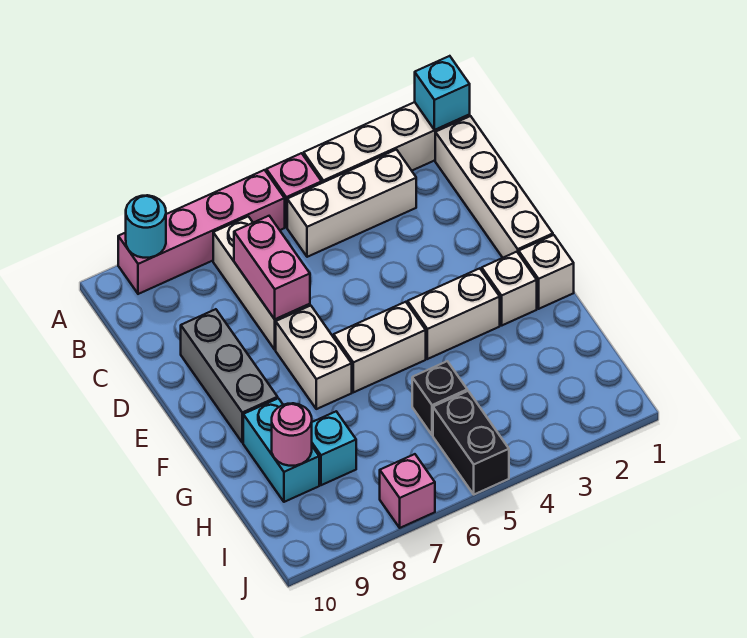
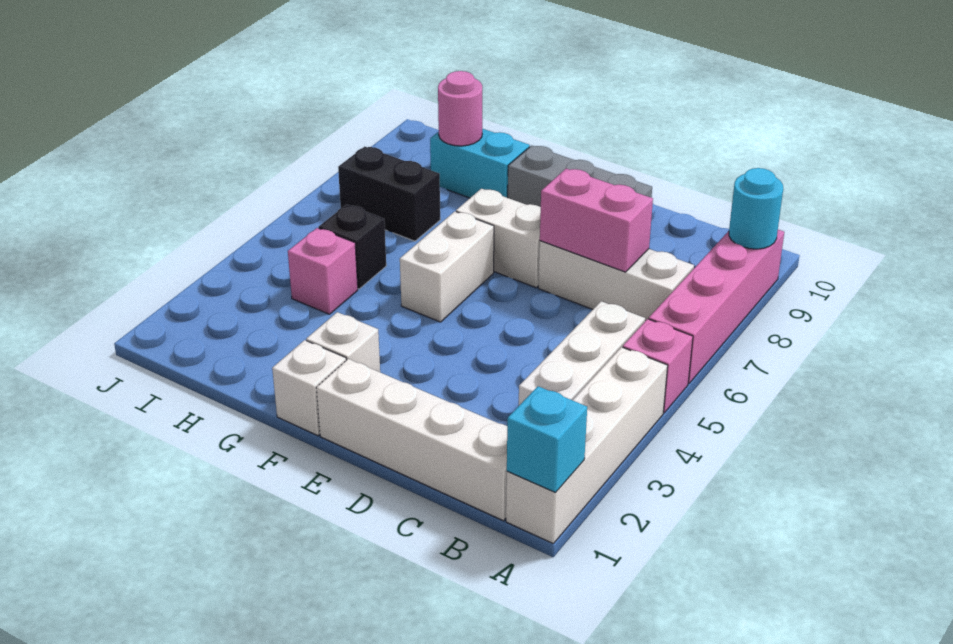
white brick F3:F4 level 1 -> none
cyan brick H8 level 1 -> none
black brick I5:J5 level 1 -> black brick H7:I7 level 1
pink brick J7 level 1 -> pink brick H4 level 1

